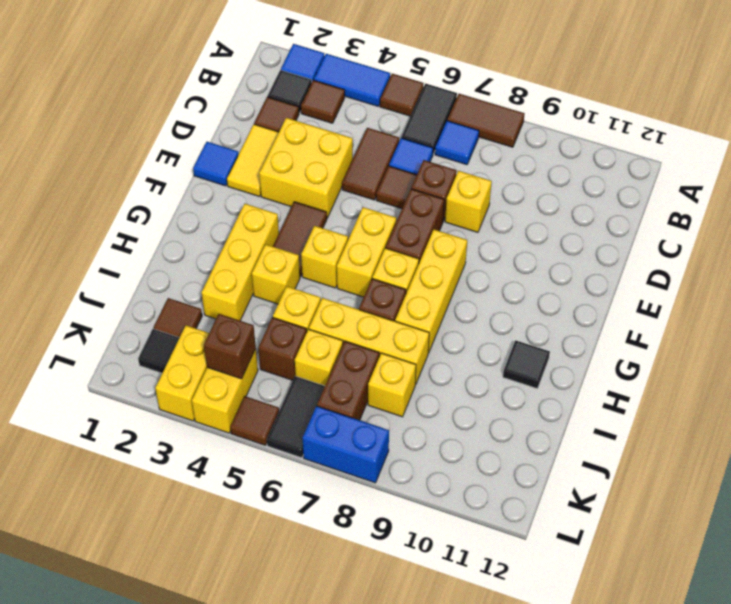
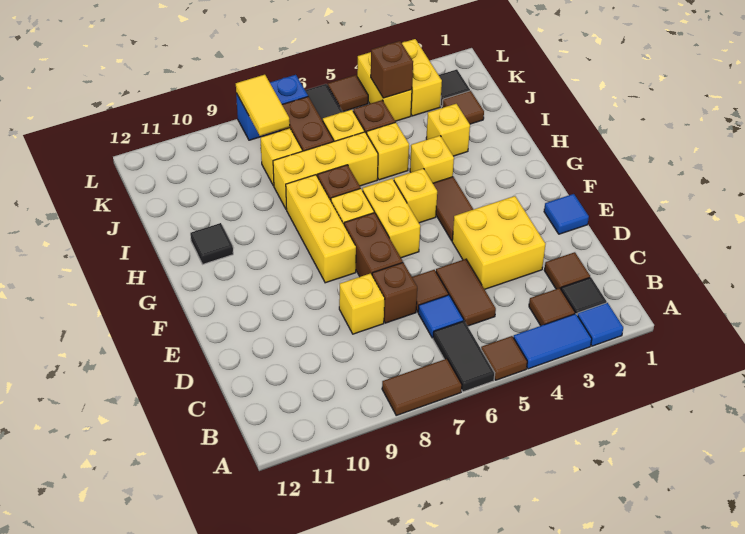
blue tile B7 level 1 -> none
yellow tile D2:E2 level 1 -> yellow tile K8:L8 level 2
yellow brick G3:I3 level 1 -> yellow brick I3 level 1

